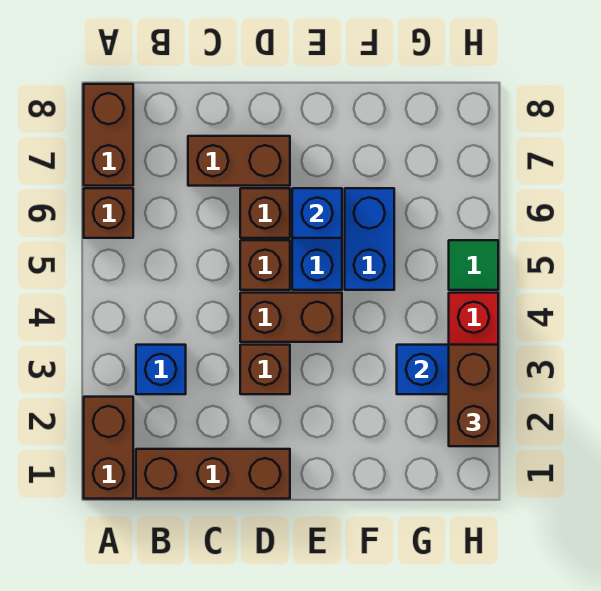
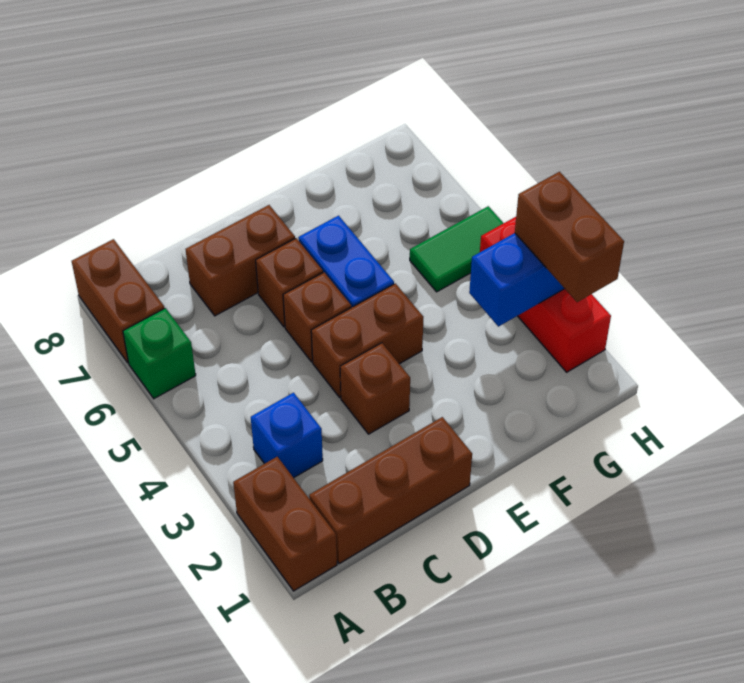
brown brick A6 level 1 -> green brick A6 level 1
blue brick E6 level 2 -> none
blue brick F5:F6 level 1 -> none
green tile H5 level 1 -> green tile G5:H5 level 1

